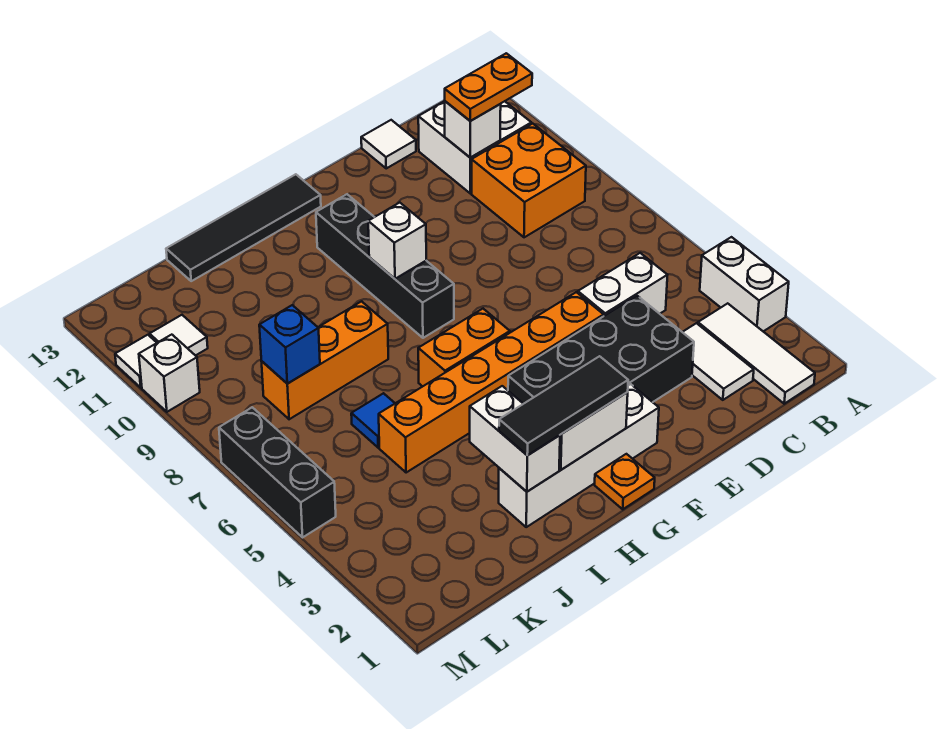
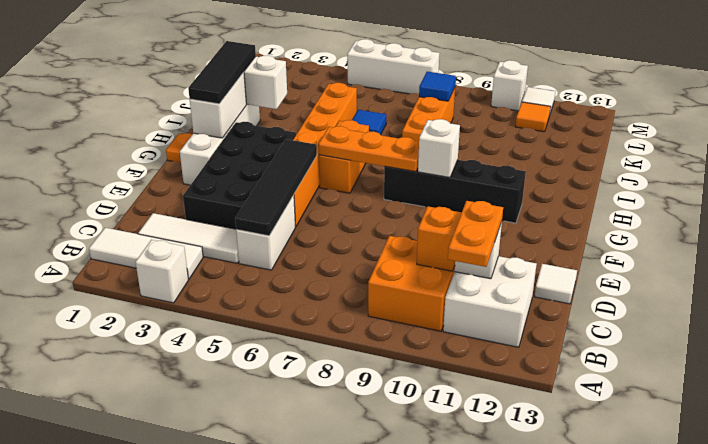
white brick A3:A4 level 1 -> white brick A3 level 1
white tile C2:C3 level 1 -> white tile C2:C4 level 1
none -> orange brick C10 level 2
none -> orange plate G6:G8 level 2
black tile G13:J13 level 1 -> black tile C5:F5 level 2
blue brick K8 level 2 -> blue tile K8 level 2
white tile L11 level 1 -> orange tile L11 level 1
black brick M5:M7 level 1 -> white brick M5:M7 level 1

